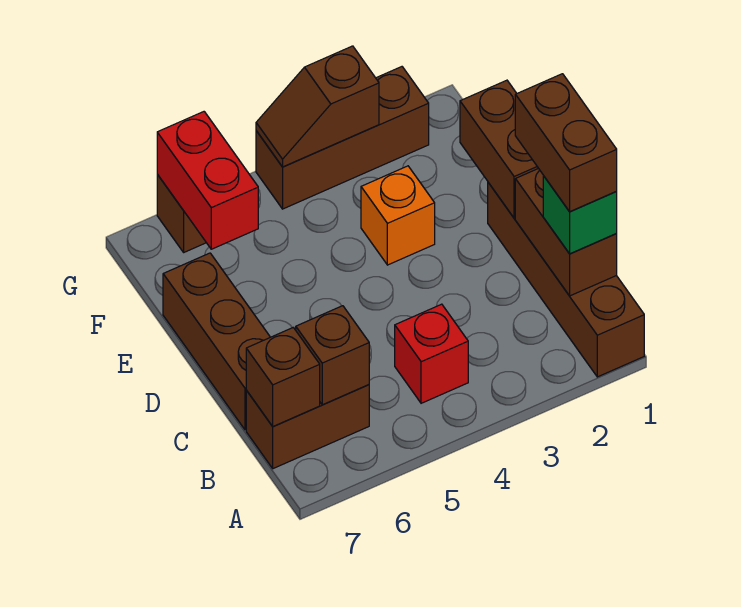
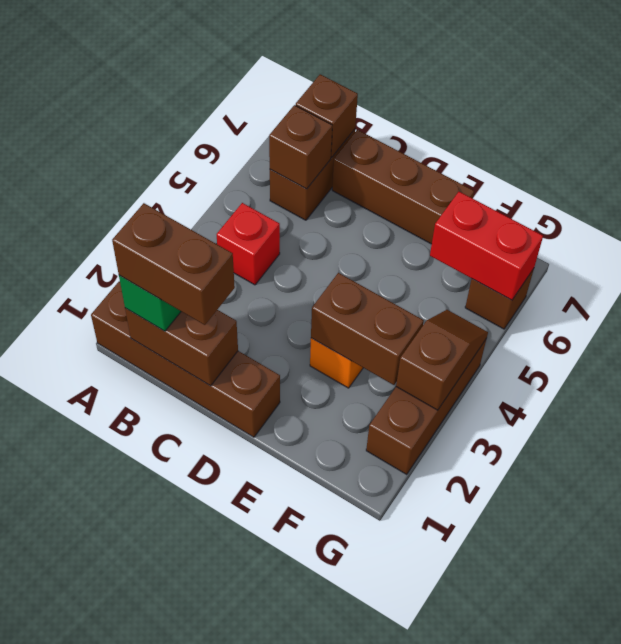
brown brick D1:E1 level 2 -> brown brick E3:F3 level 2

